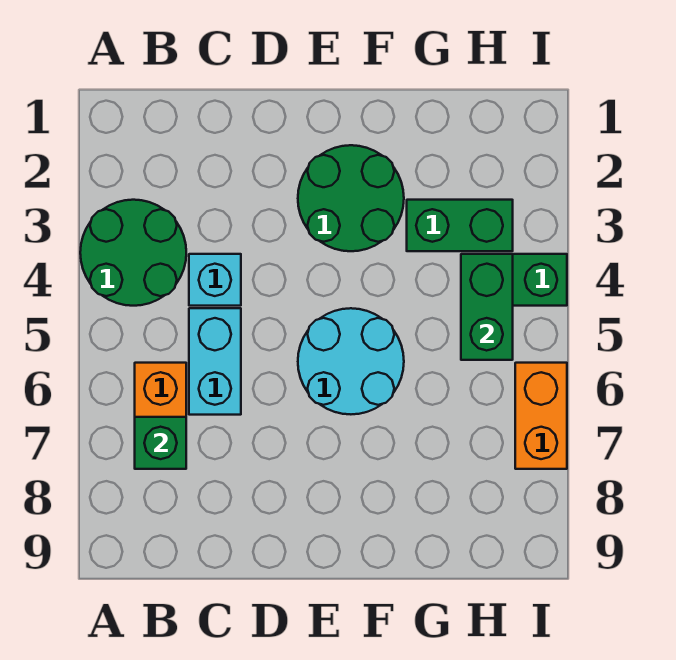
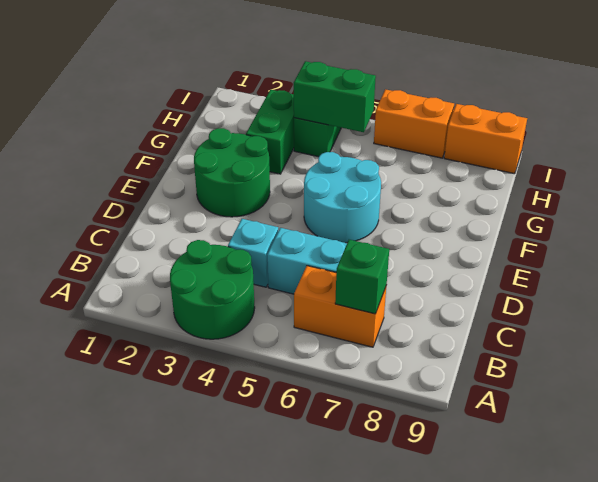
none -> orange brick I8:I9 level 1

